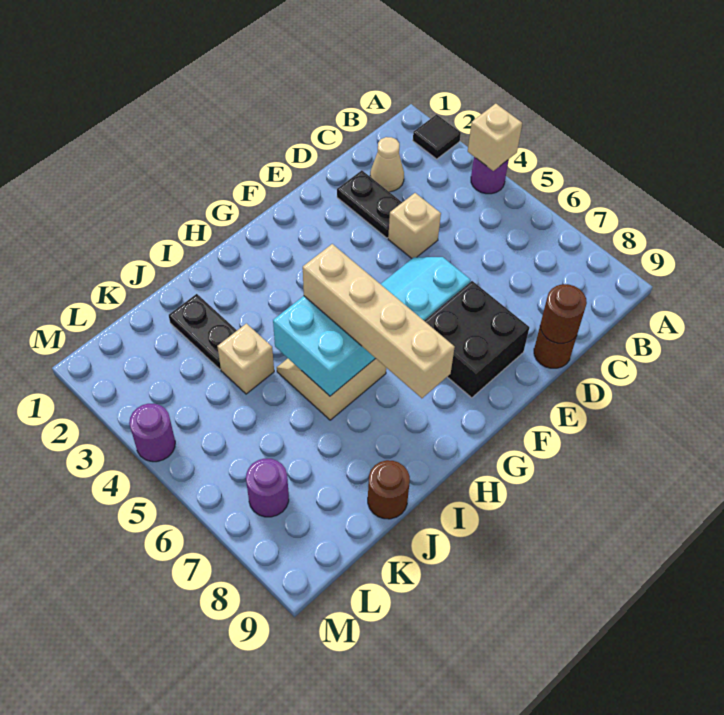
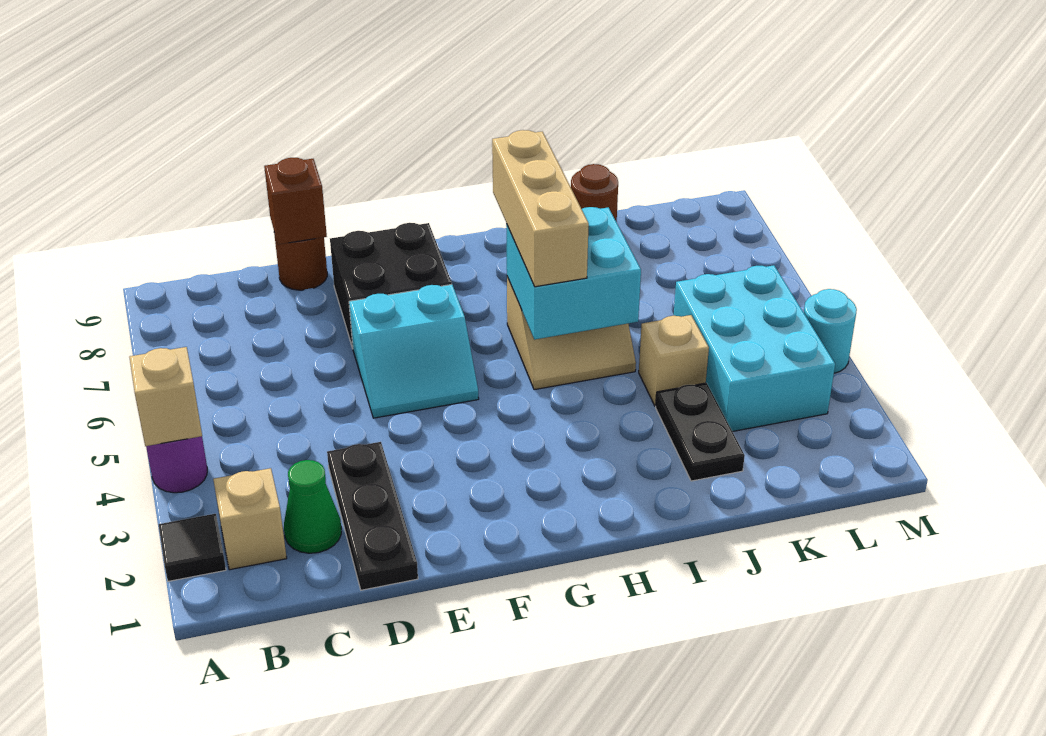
tan cone C2 level 1 -> green cone C2 level 1
black plate D2:D3 level 1 -> black plate D1:D3 level 1
tan brick D4 level 1 -> tan brick B2 level 1
brown round brick D9 level 2 -> brown brick D9 level 2
tan brick H5:H8 level 3 -> tan brick H5:H7 level 3
none -> cyan brick K3:L5 level 1
purple round brick L7 level 1 -> none
purple round brick M4 level 1 -> cyan round brick M4 level 1

